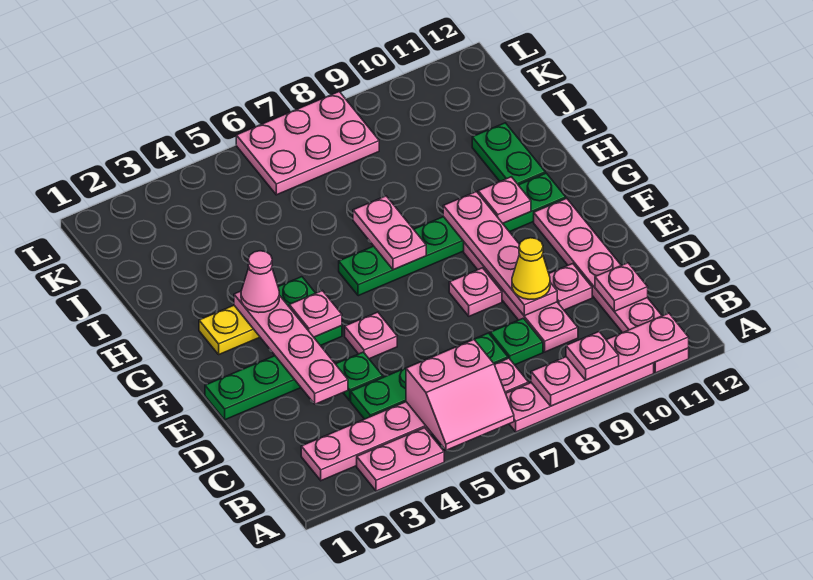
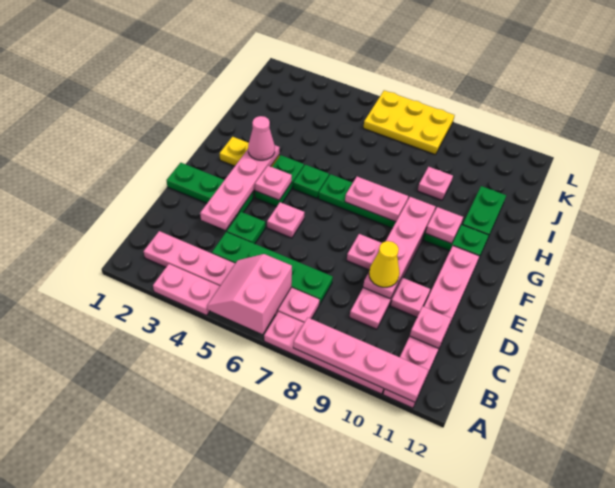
pink slope A5:B6 level 2 top B -> pink slope A5:B6 level 2 top 6
pink plate A9 level 3 -> pink plate I9 level 1
green plate C8 level 1 -> green plate G5 level 1
pink plate G7:H7 level 2 -> pink plate G7:G8 level 2
pink plate K6:L8 level 1 -> yellow plate K6:L8 level 1

